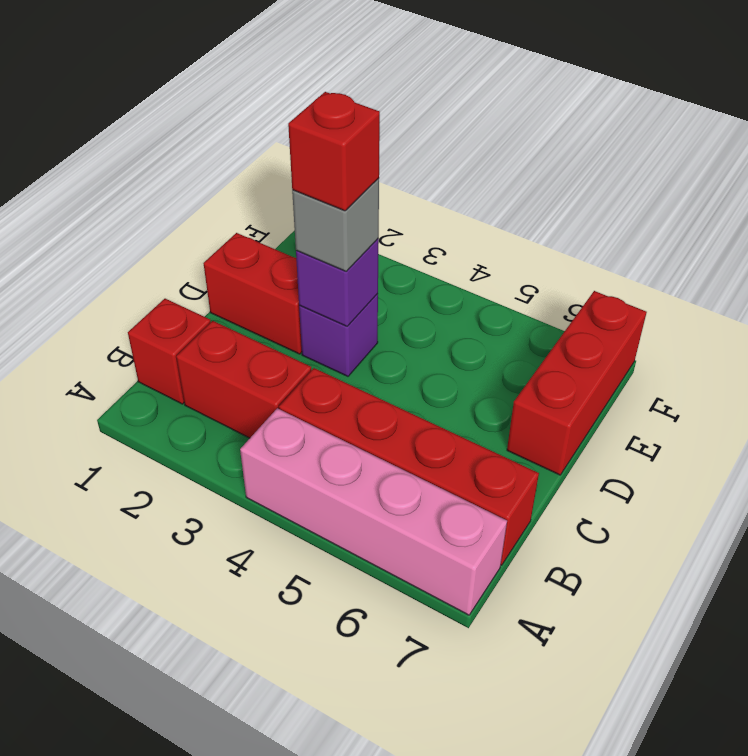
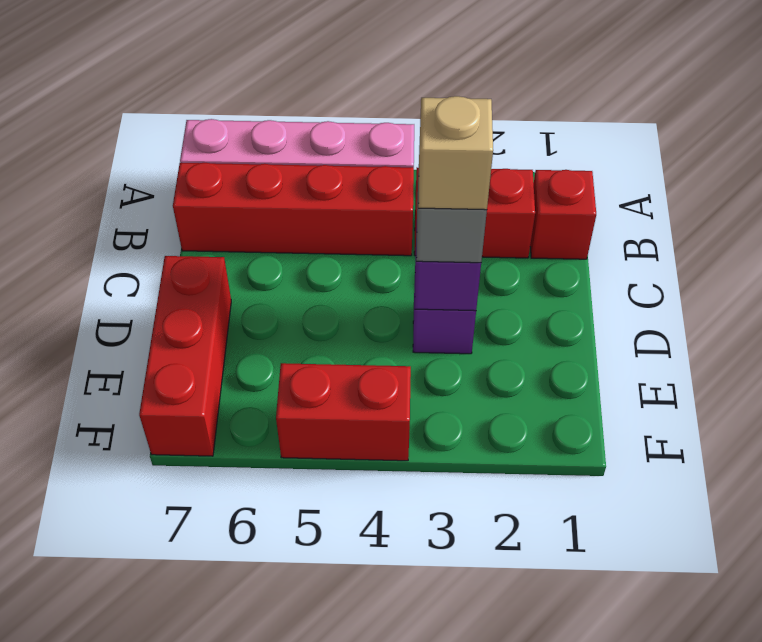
red brick D1:D2 level 1 -> red brick F4:F5 level 1
red brick D3 level 4 -> tan brick D3 level 4

